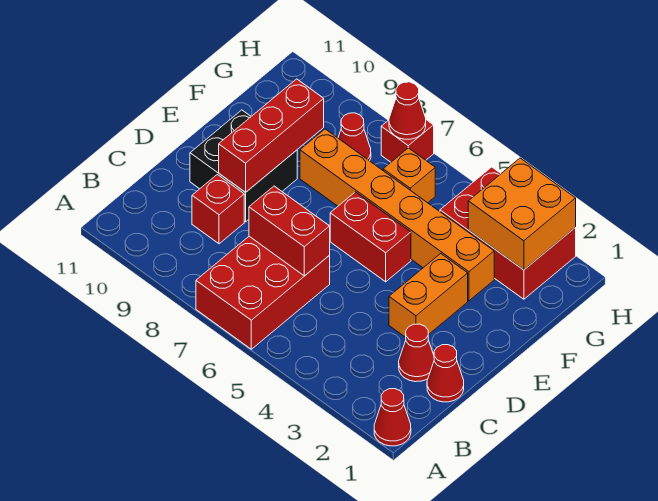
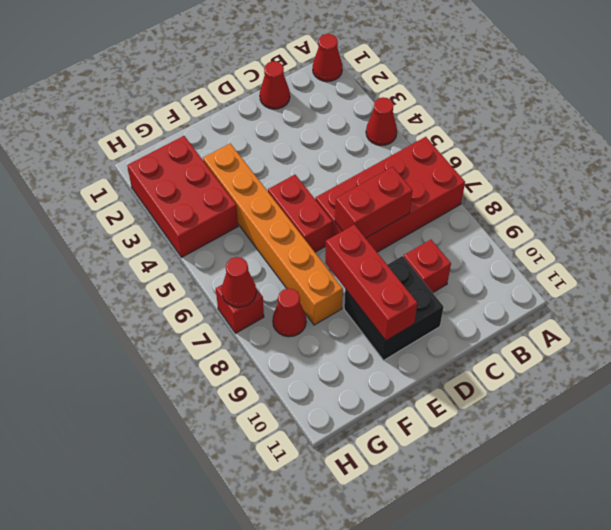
red brick A6:C7 level 1 -> red brick A6:D7 level 1
red cone C2 level 1 -> red cone A4 level 1
red brick C6:C7 level 2 -> red brick C7:D7 level 2
orange brick D3:E3 level 1 -> none
red brick D9:F9 level 2 -> red brick E8:E10 level 2
orange brick G2:H3 level 2 -> none
orange brick G6 level 1 -> none

